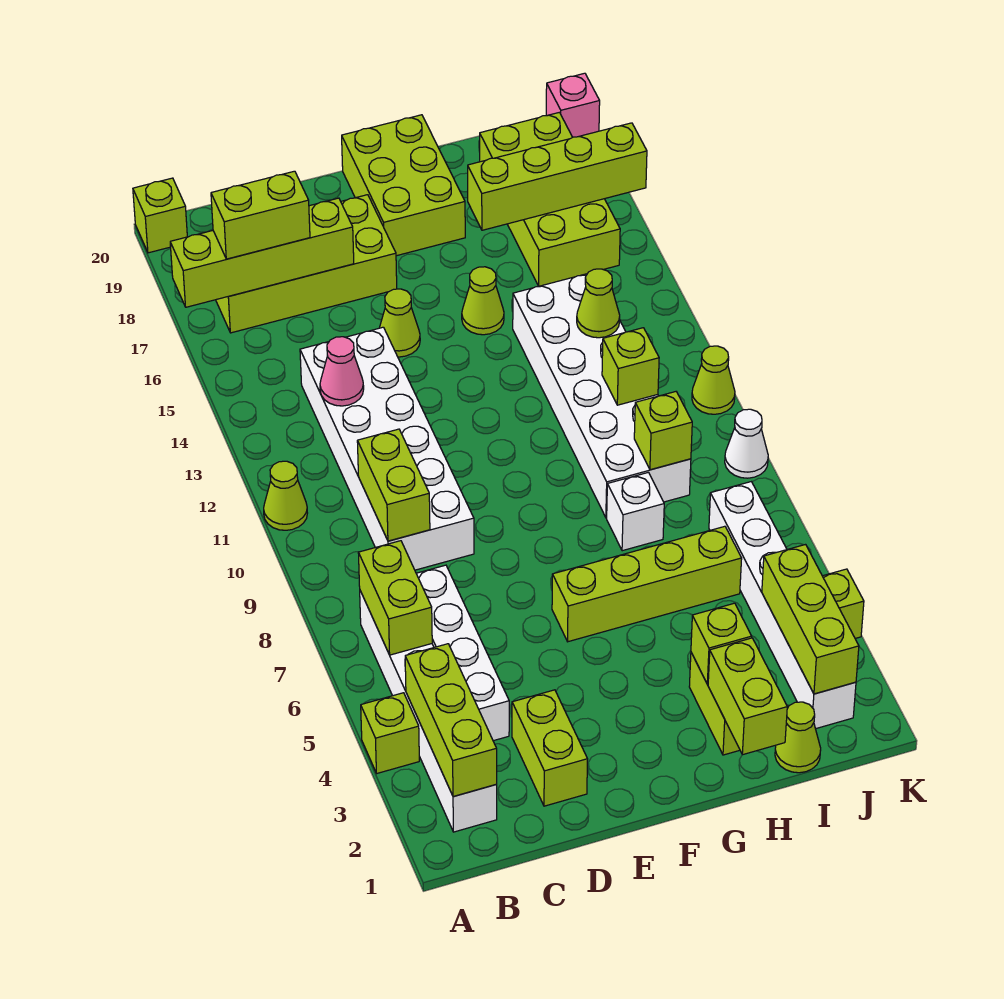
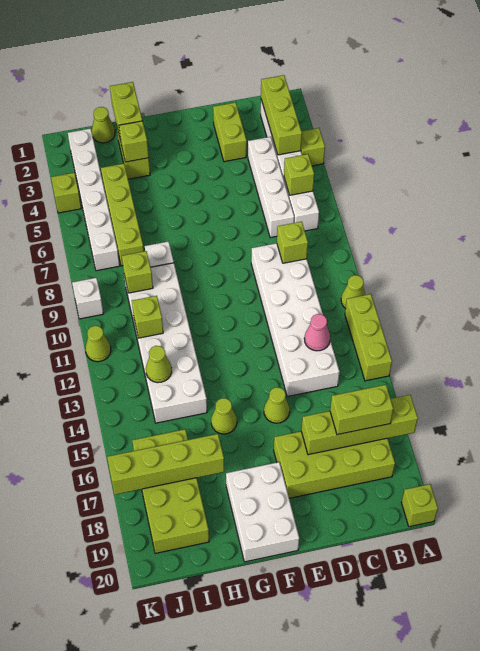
lime brick B6:B7 level 2 -> lime brick B6 level 2
lime brick C9:C10 level 2 -> lime brick C9 level 2
lime brick F6:I6 level 1 -> lime brick I4:I7 level 1
lime brick F18:G20 level 1 -> white brick F18:G20 level 1
lime brick J2:J4 level 2 -> lime brick A12:A14 level 1
white cone K9 level 1 -> white brick K9 level 1
pink brick K20 level 1 -> none

